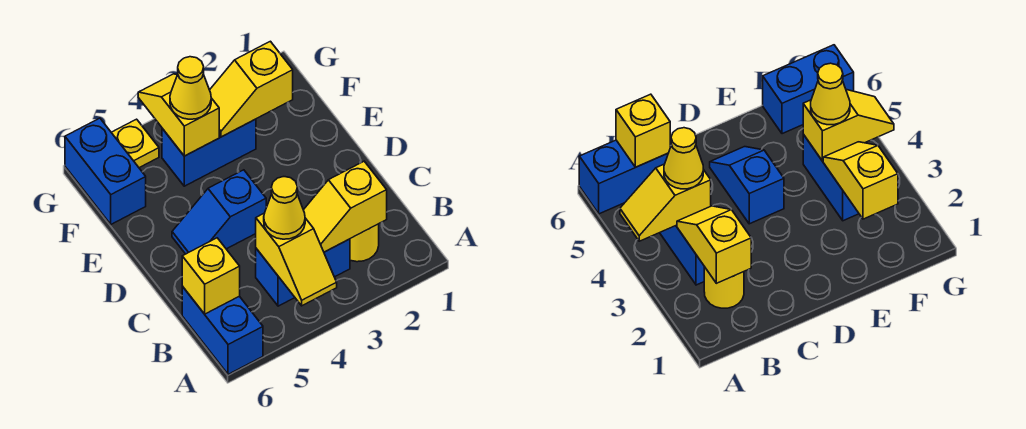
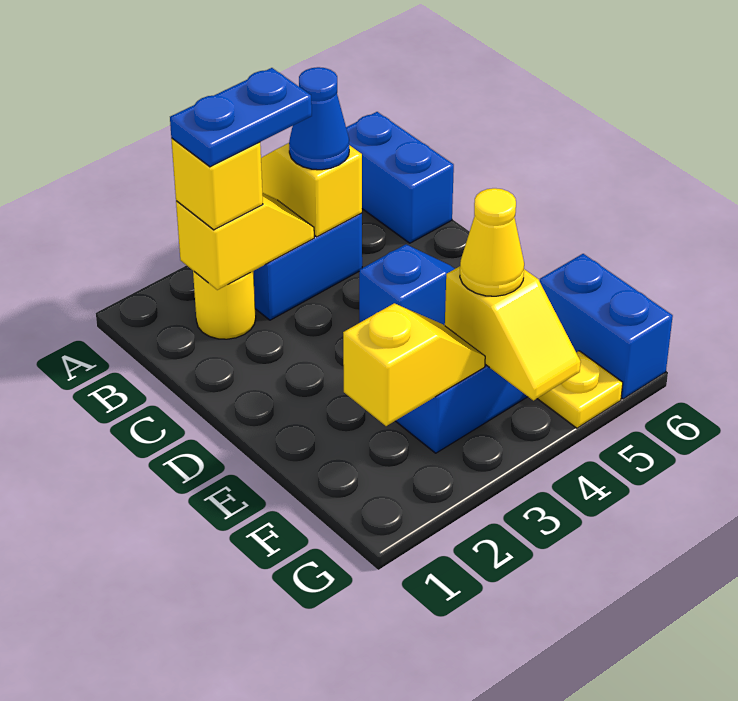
none -> blue plate B2:B3 level 4
yellow cone B4 level 3 -> blue cone B4 level 3
yellow brick B6 level 2 -> yellow brick B2 level 3

